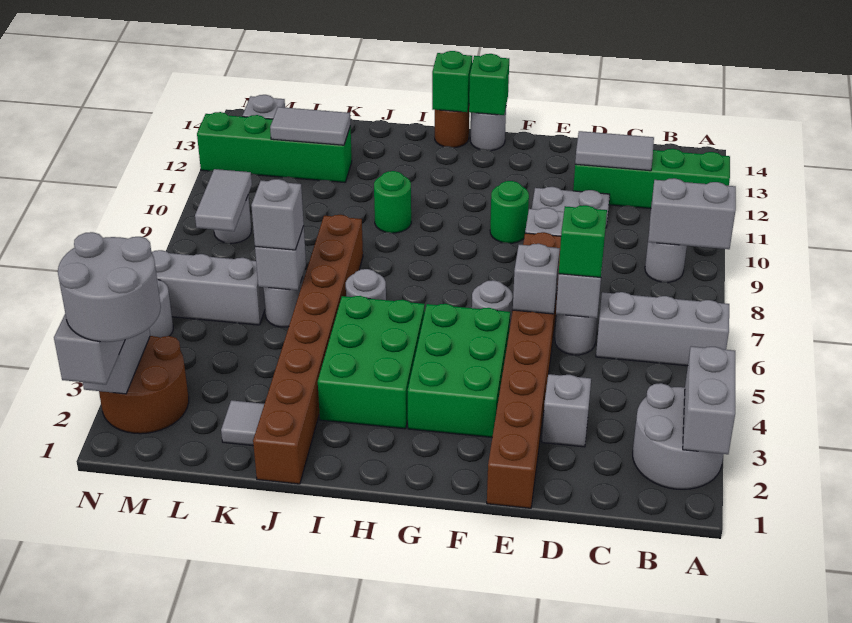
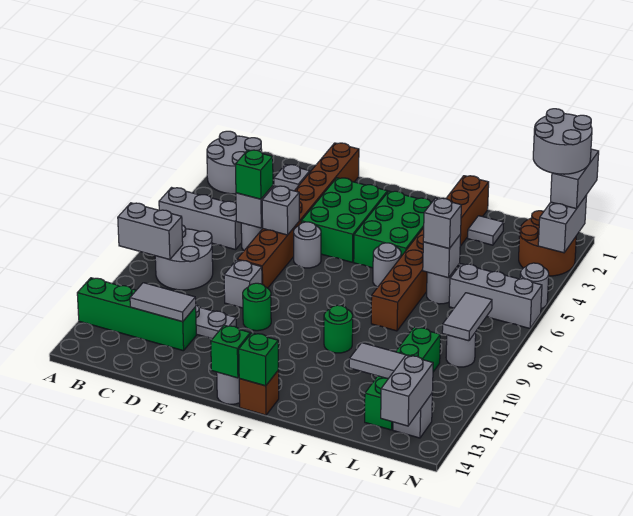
grey brick A2:A3 level 2 -> grey brick M13:M14 level 2
grey round brick B9 level 1 -> grey round brick B8:C9 level 1
brown round brick H14 level 1 -> brown brick H14 level 1
green brick K12:N12 level 1 -> green brick L10:L13 level 1

